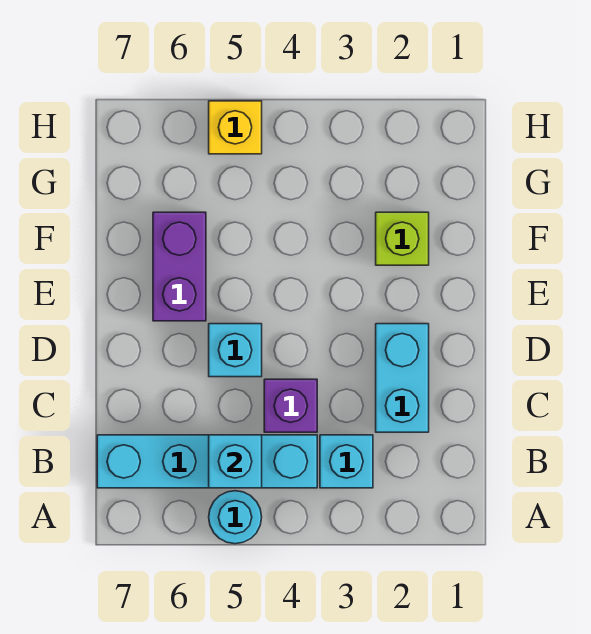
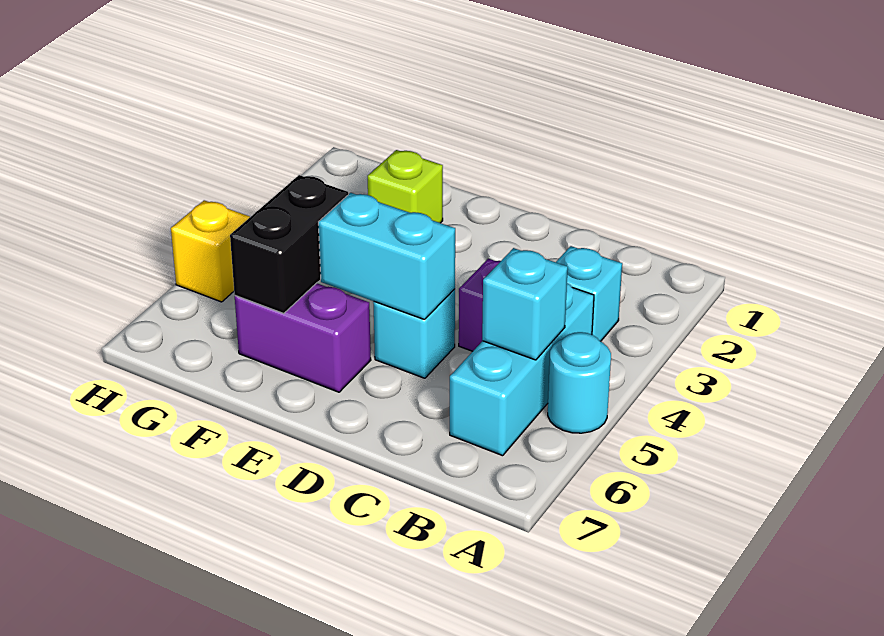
cyan brick B4:B7 level 1 -> cyan brick B4:B6 level 1
cyan brick C2:D2 level 1 -> cyan brick D5:E5 level 2
none -> black brick F5:F6 level 2

